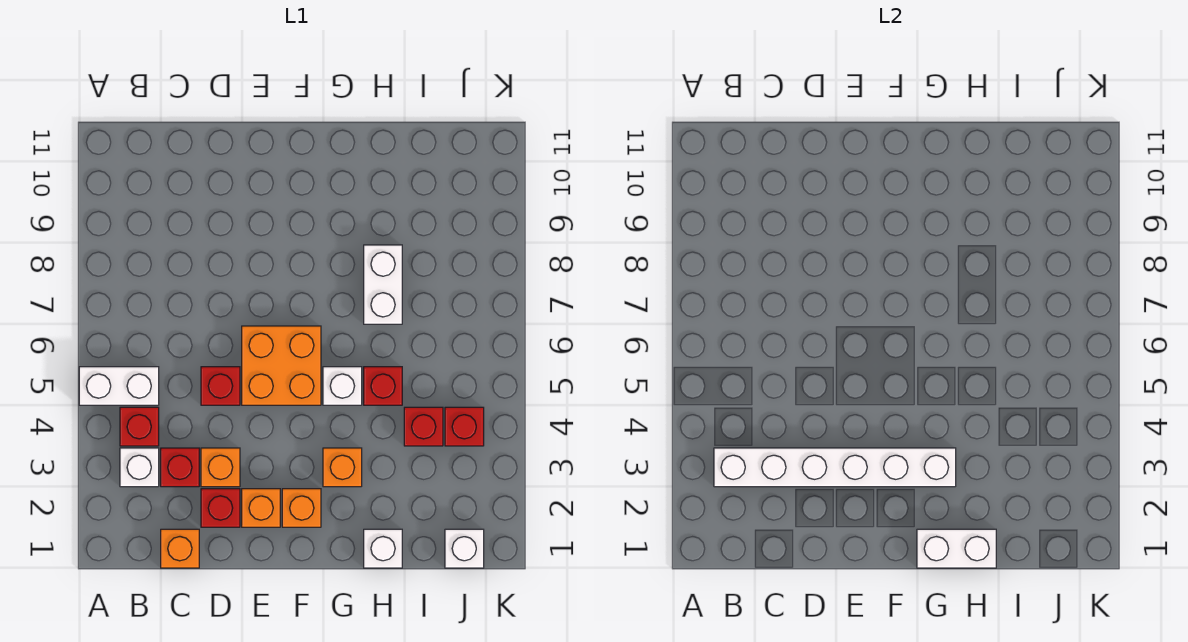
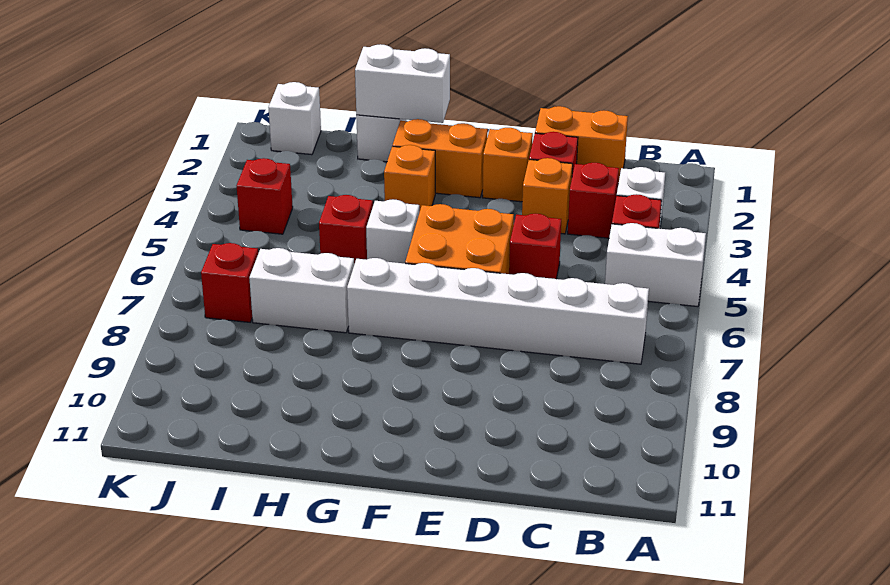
white brick B3:G3 level 2 -> white brick B7:G7 level 1
orange brick C1 level 1 -> orange brick C1:D1 level 1
orange brick F2 level 1 -> orange brick F2:G2 level 1
white brick H7:H8 level 1 -> white brick H7:I7 level 1
red brick I4 level 1 -> red brick J7 level 1

